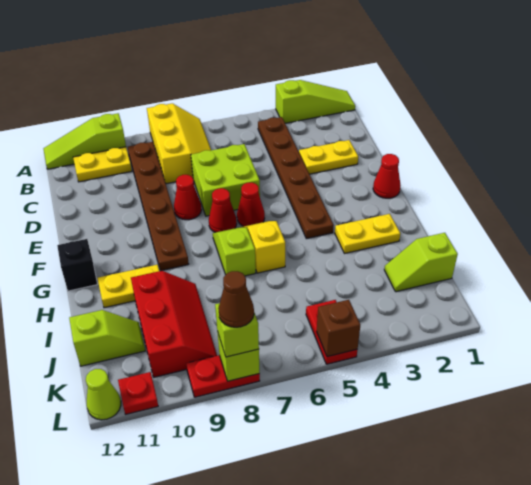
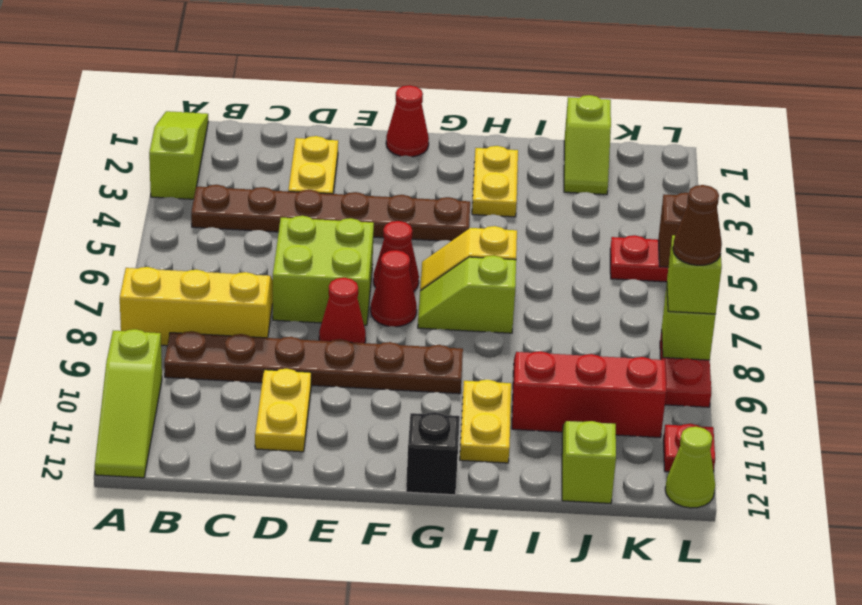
yellow plate B10:B11 level 1 -> yellow plate D10:D11 level 1

